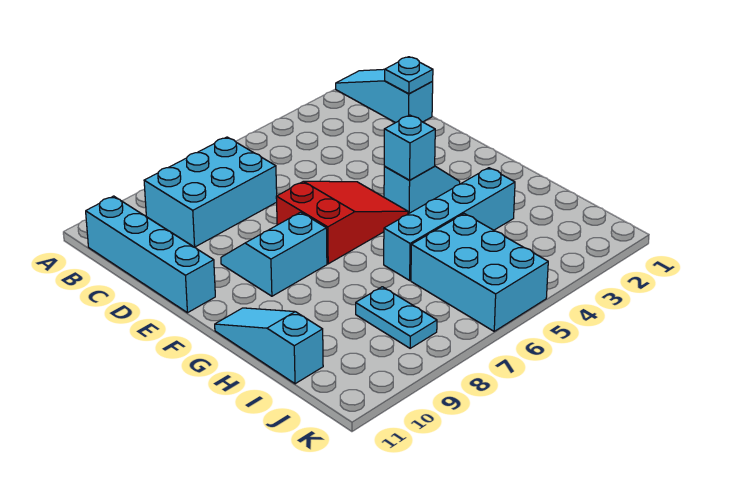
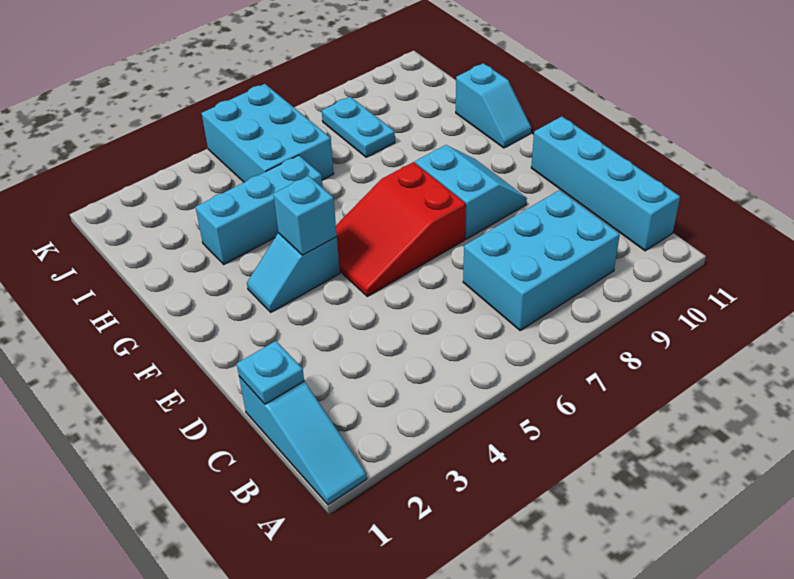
cyan slope E8:F9 level 1 top F -> cyan slope E8:F9 level 1 top 8
cyan slope G11:I11 level 1 top I -> cyan slope G11:H11 level 1 top H
cyan brick H3:H6 level 1 -> cyan brick H3:H5 level 1

